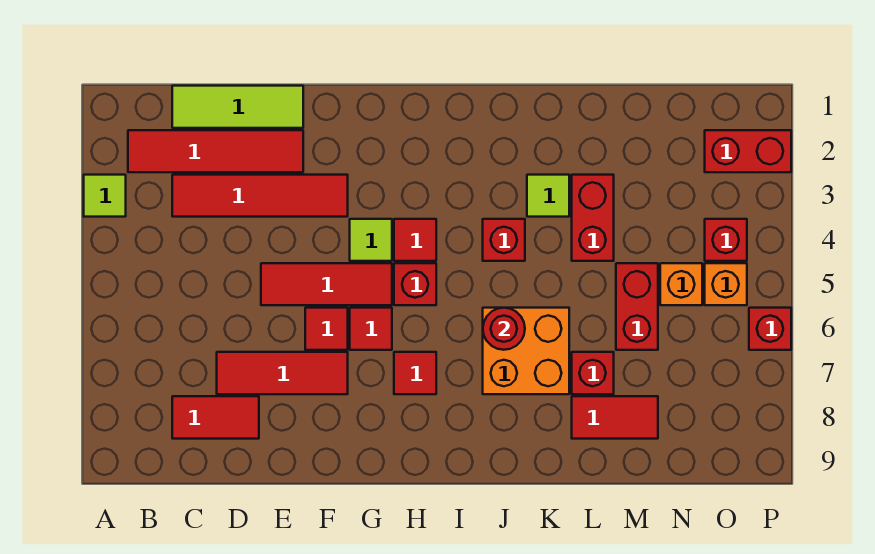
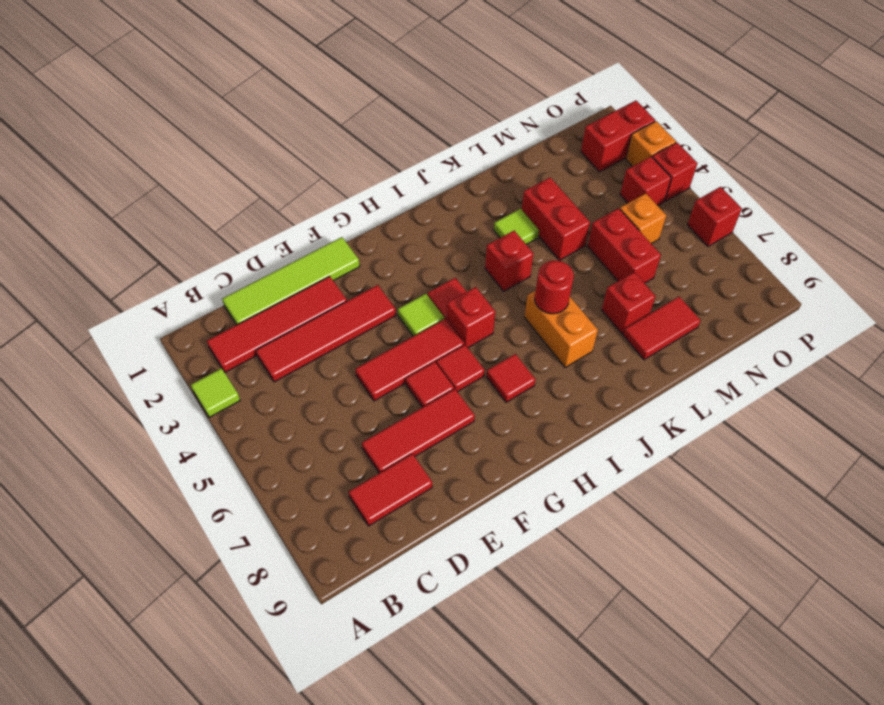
lime tile C1:E1 level 1 -> lime tile C1:F1 level 1
orange brick J6:K7 level 1 -> orange brick J6:J7 level 1
orange brick O5 level 1 -> orange brick P3 level 1
none -> red brick P4 level 1

